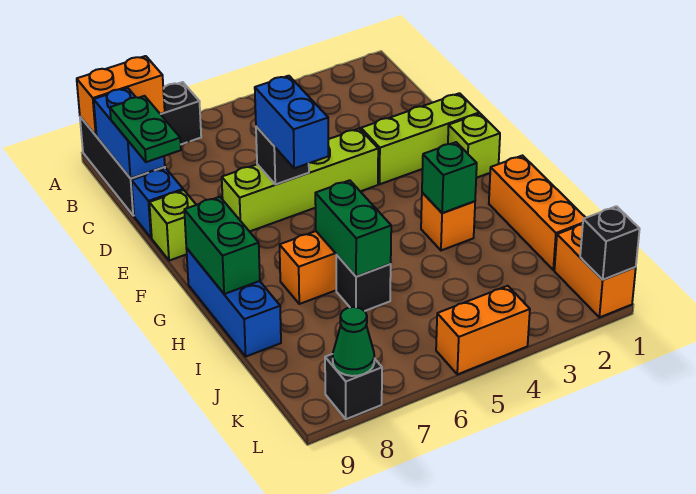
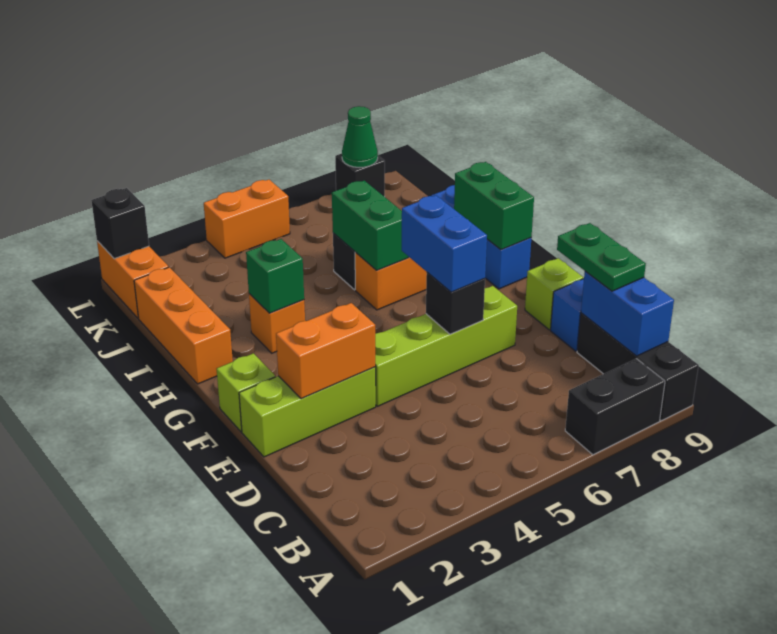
orange brick A8:A9 level 2 -> orange brick E2:E3 level 2

